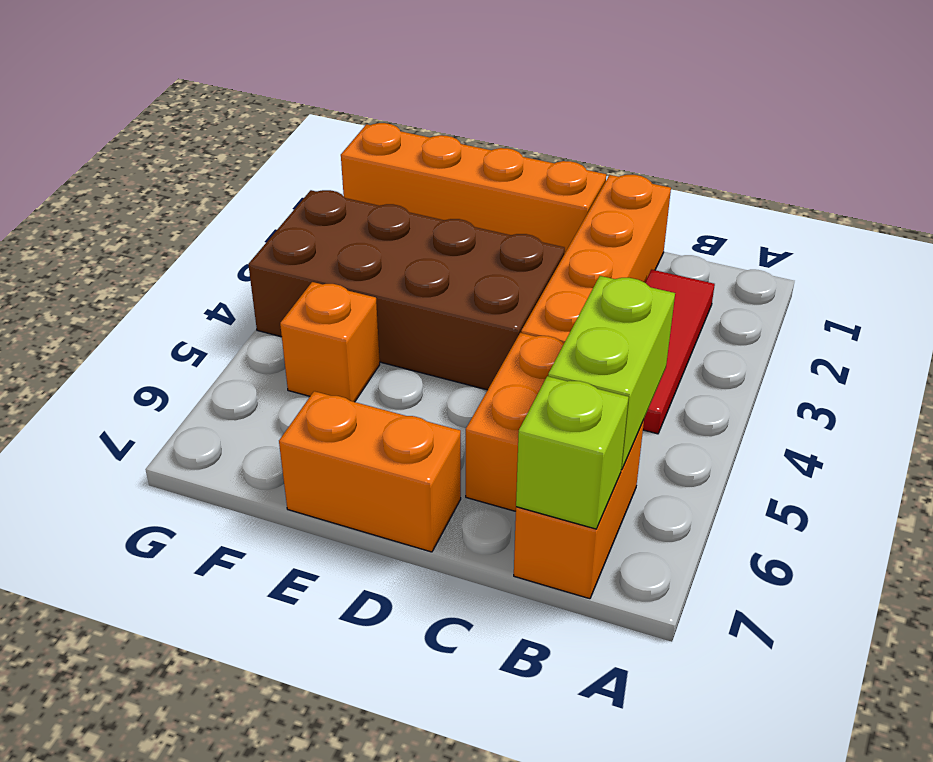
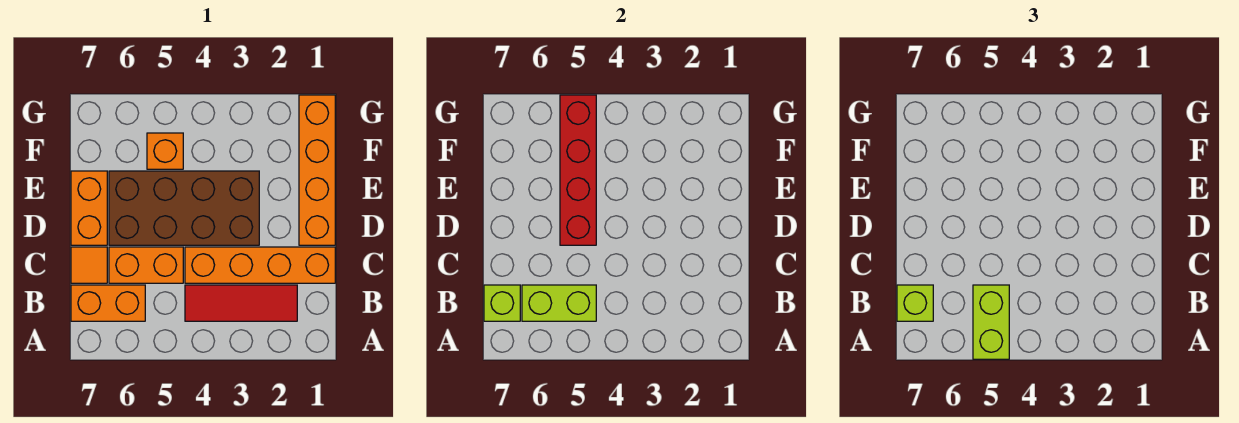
none -> lime brick A5:B5 level 3
none -> lime brick B7 level 3
none -> orange tile C7 level 1
brown brick D3:G4 level 1 -> brown brick D3:E6 level 1
none -> red brick D5:G5 level 2

